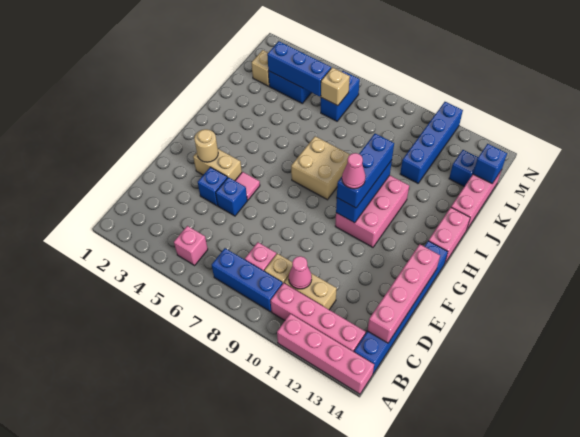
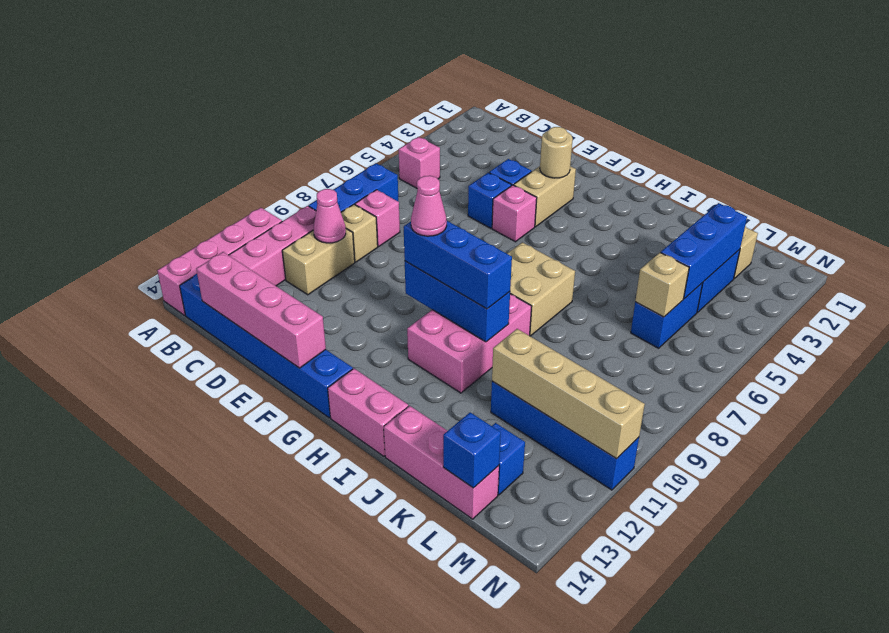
pink tile F5 level 1 -> pink brick F5 level 1
pink brick G10:I11 level 1 -> pink brick H9:I11 level 1
none -> tan brick K11:N11 level 2
blue brick L6:M6 level 1 -> blue brick L5:L6 level 1

